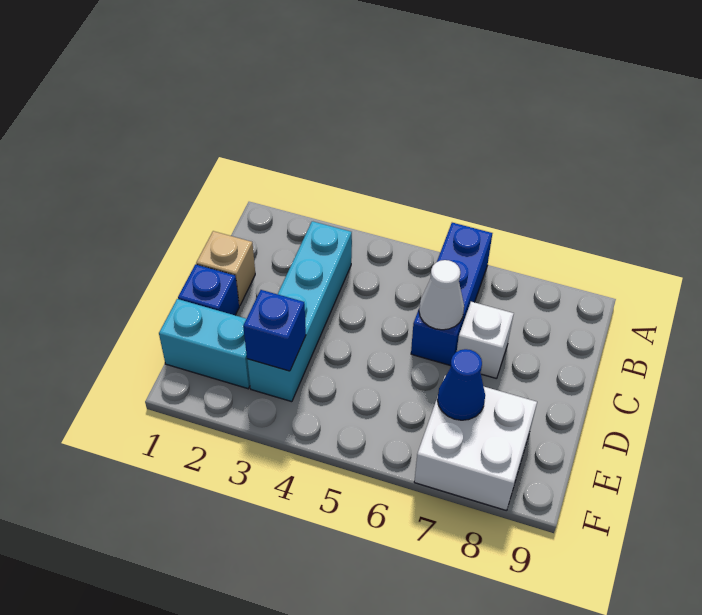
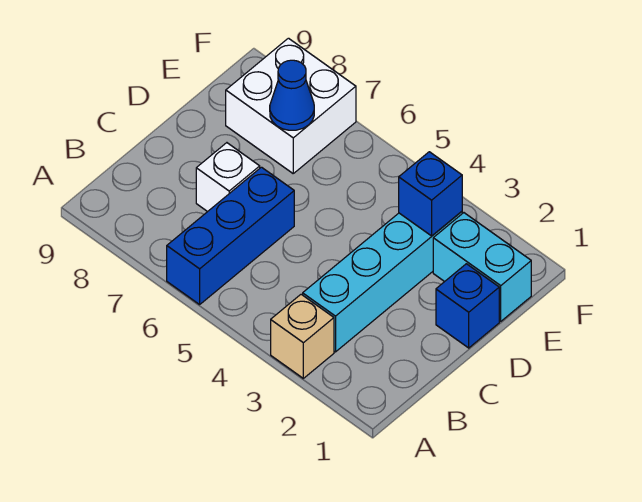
tan brick C1 level 1 -> tan brick A3 level 1
white cone C6 level 2 -> none

